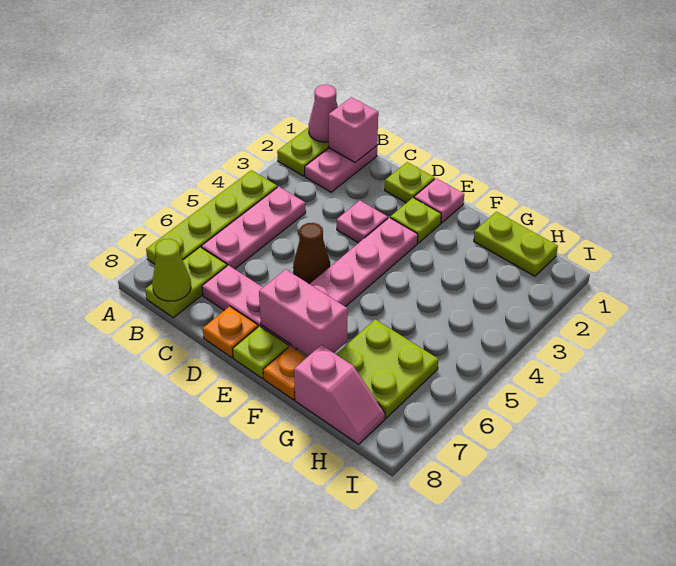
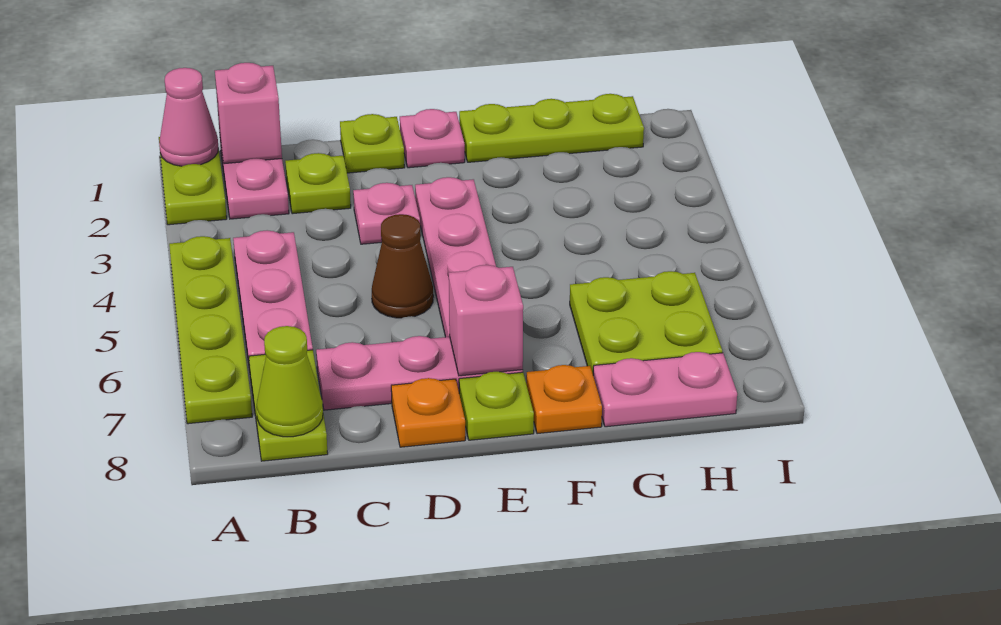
lime plate E2 level 1 -> lime plate C2 level 1
pink brick E7:F7 level 2 -> pink brick E7 level 2
lime plate G1:H1 level 1 -> lime plate F1:H1 level 1
pink slope G8:H8 level 1 top G -> pink plate G8:H8 level 1

